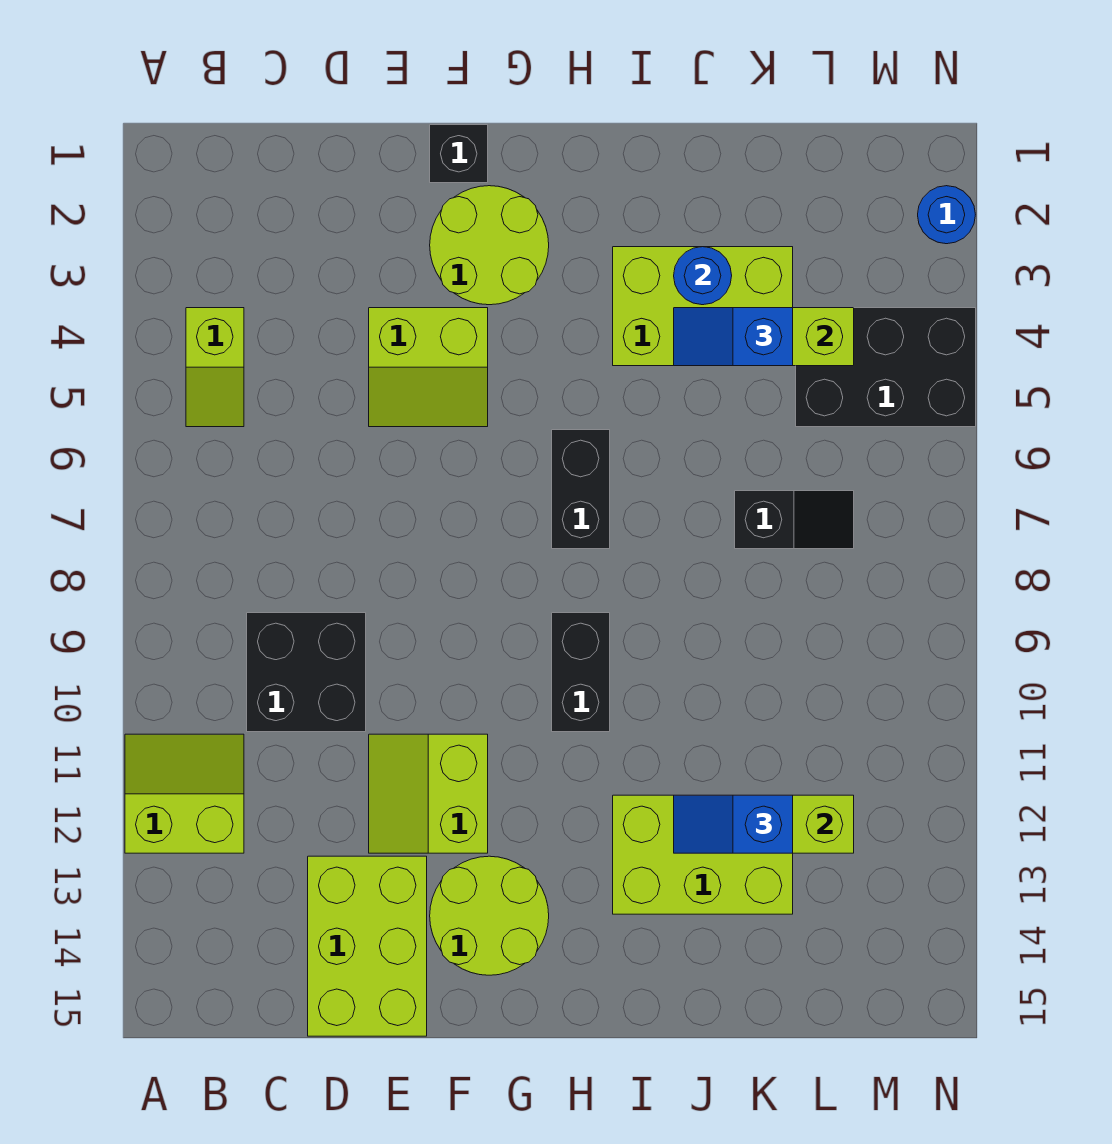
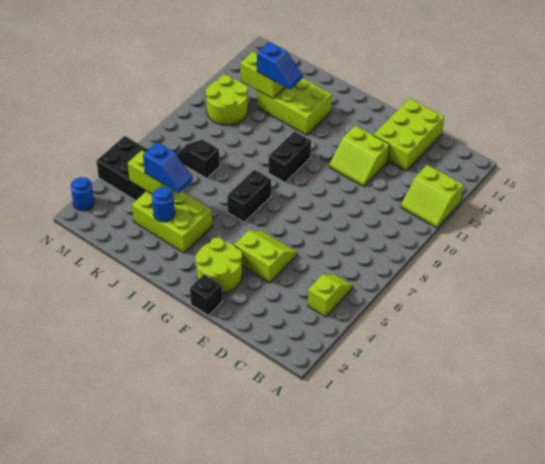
black brick C9:D10 level 1 -> none
lime slope E11:F12 level 1 top F -> lime slope E11:F12 level 1 top 12
lime round brick F13:G14 level 1 -> lime round brick L10:M11 level 1

